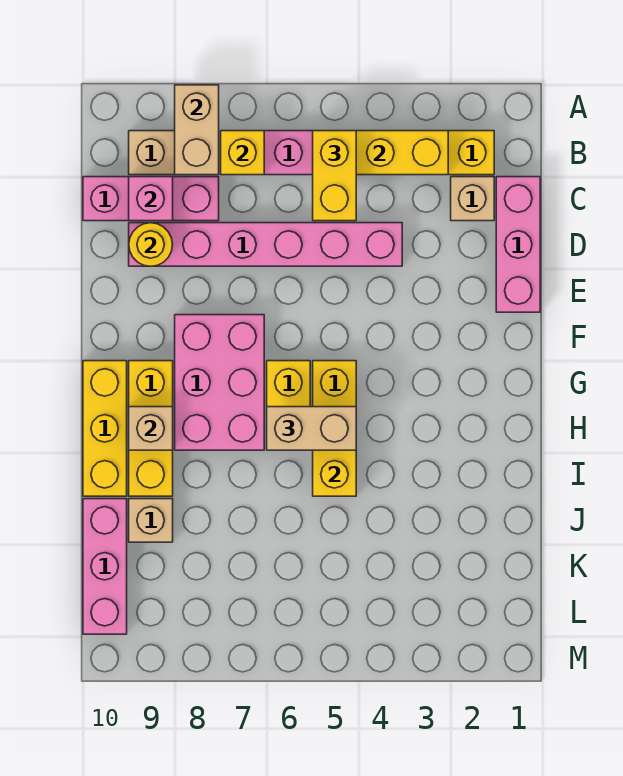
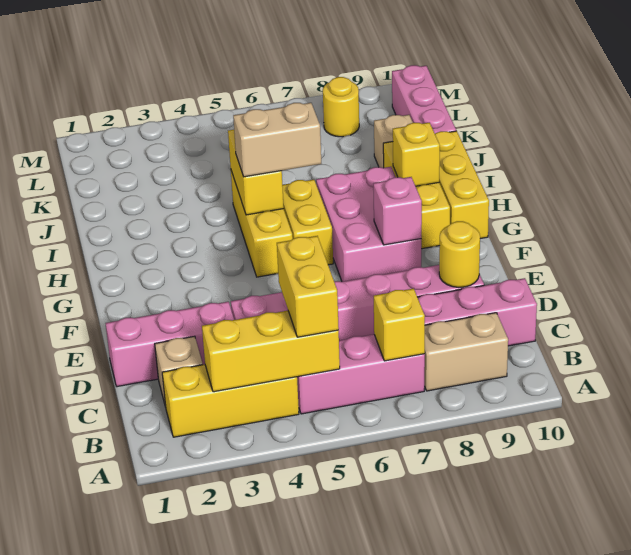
tan brick A8:B8 level 2 -> none
pink brick C1:E1 level 1 -> pink brick D1:D3 level 1
pink brick C9 level 2 -> pink brick F8 level 2
tan brick H9 level 2 -> yellow brick H9 level 2
none -> yellow round brick L8 level 1

